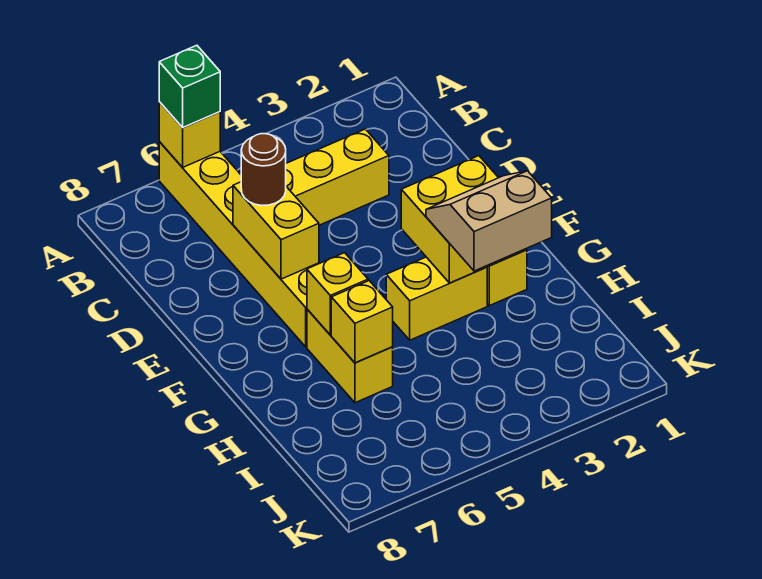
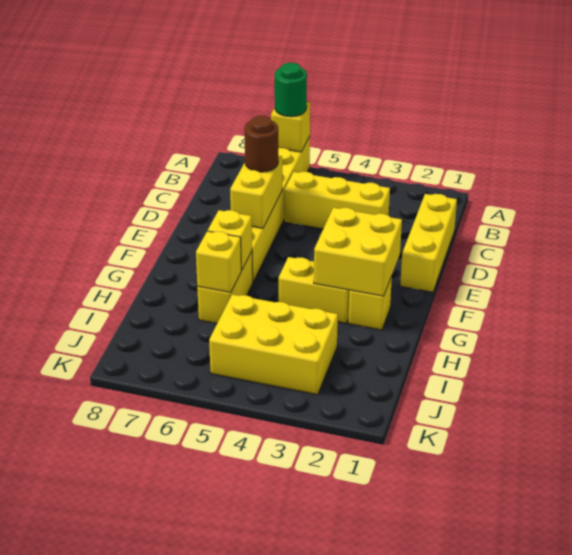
green brick A6 level 3 -> green round brick A6 level 3
none -> yellow brick C1:E1 level 1
tan slope G2:H3 level 3 top H -> none
none -> yellow brick I3:J5 level 1

